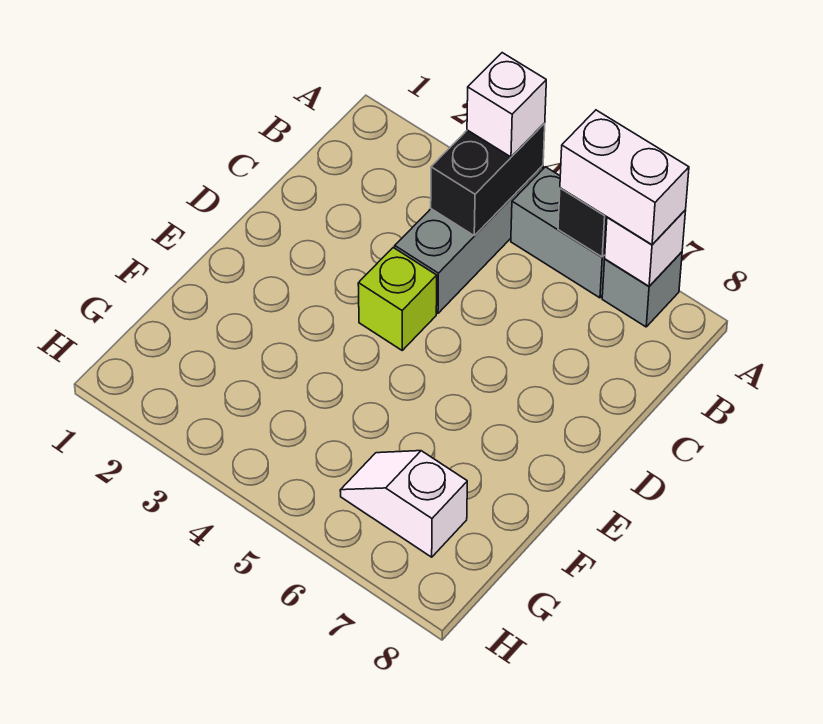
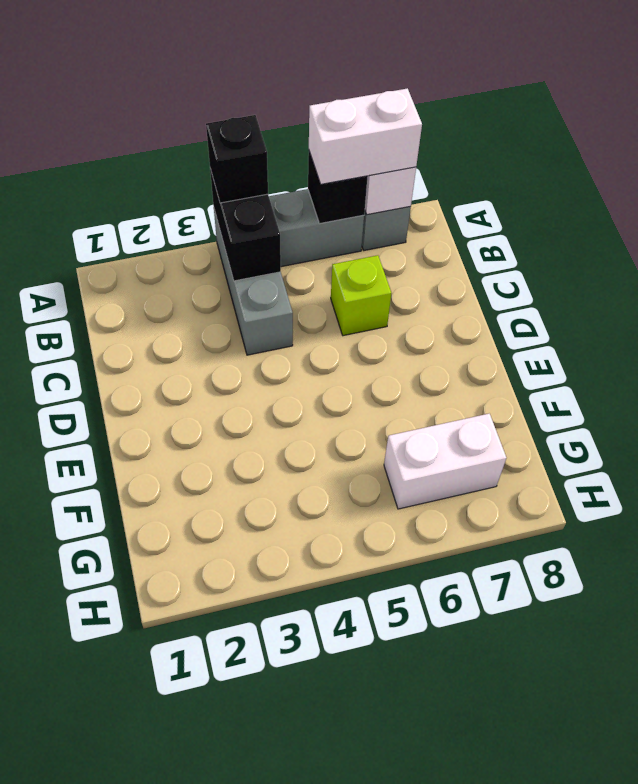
white brick A4 level 3 -> black brick A4 level 3
lime brick D4 level 1 -> lime brick C6 level 1
white slope G6:G7 level 1 top 7 -> white brick G6:G7 level 1

